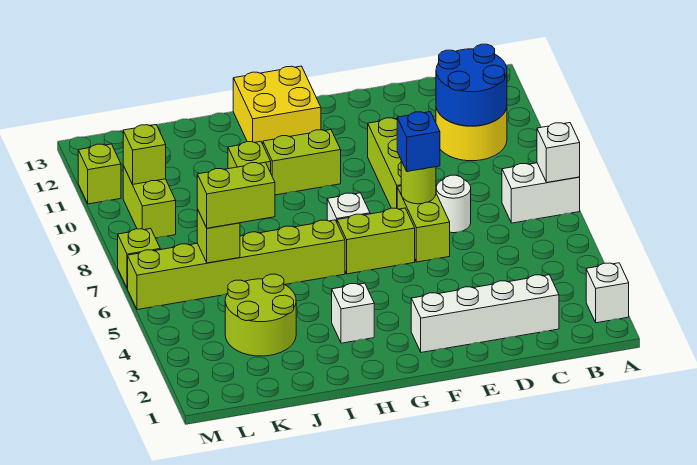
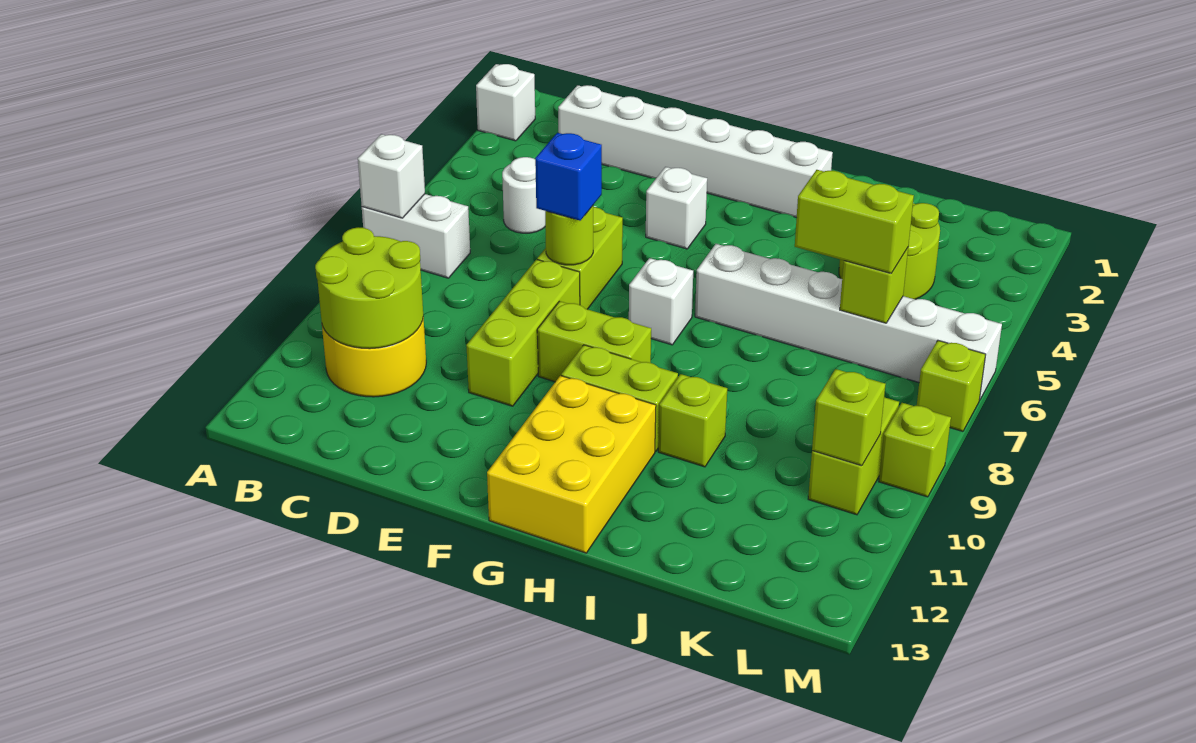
blue round brick B10:C11 level 2 -> lime round brick B10:C11 level 2
white brick C2:F2 level 1 -> white brick C2:H2 level 1
white round brick D7 level 1 -> white round brick C5 level 1
lime brick F6:G6 level 1 -> lime brick F9:G9 level 1
yellow brick G12:H13 level 1 -> yellow brick G11:H13 level 1
white brick H3 level 1 -> white brick F4 level 1
lime brick H6:M6 level 1 -> white brick H6:M6 level 1
lime brick M11 level 1 -> lime brick M9 level 1

